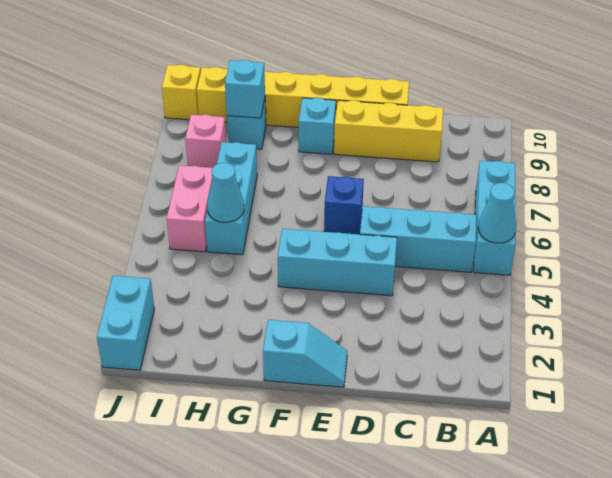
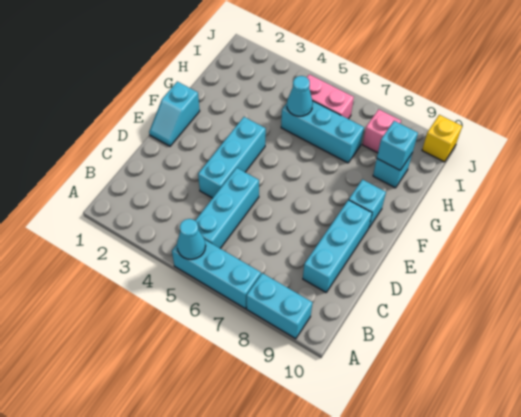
yellow brick C9:E9 level 1 -> cyan brick C9:E9 level 1
yellow brick D10:I10 level 1 -> none
blue brick E6 level 1 -> none
cyan brick J1:J2 level 1 -> cyan brick A8:A9 level 1

